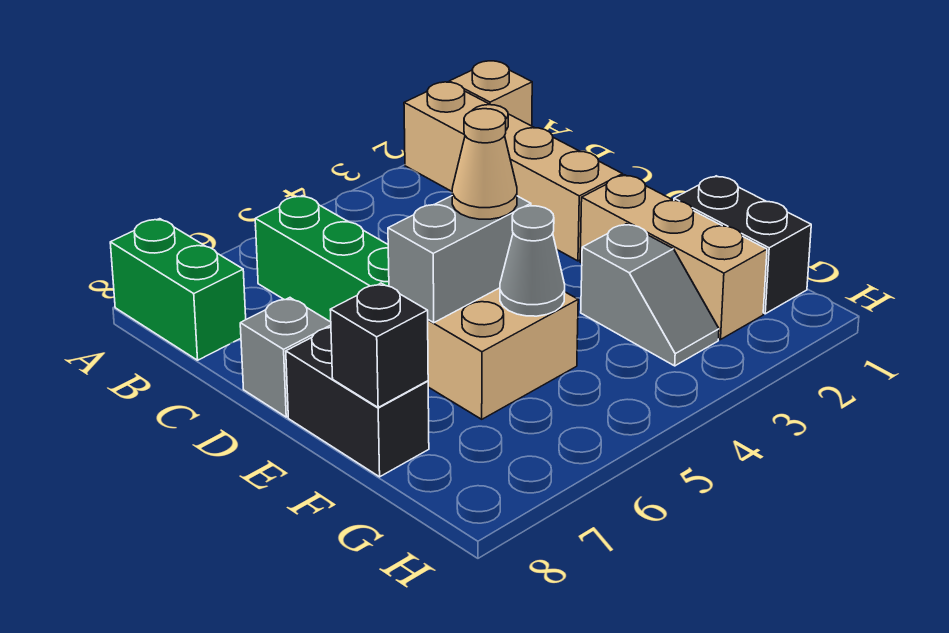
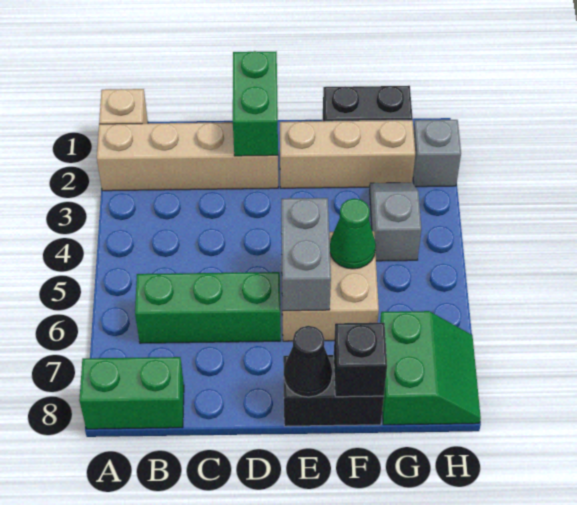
none -> green brick D1:D2 level 2
grey brick D8 level 1 -> grey brick H2 level 1
tan cone E5 level 3 -> none
none -> black cone E8 level 2
grey slope F3:G3 level 1 top F -> grey slope G3:G4 level 1 top 4
grey cone F5 level 2 -> green cone F5 level 2
none -> green slope G7:H8 level 1 top G

